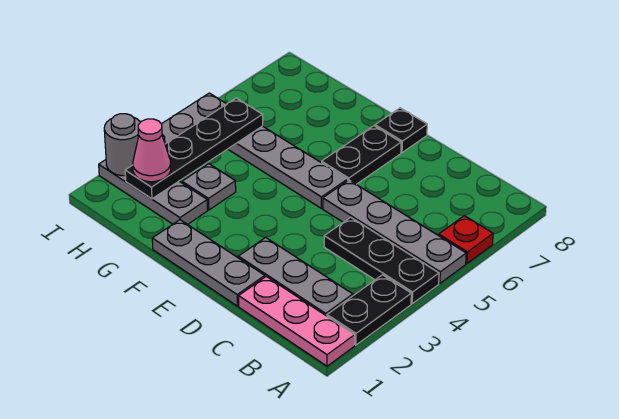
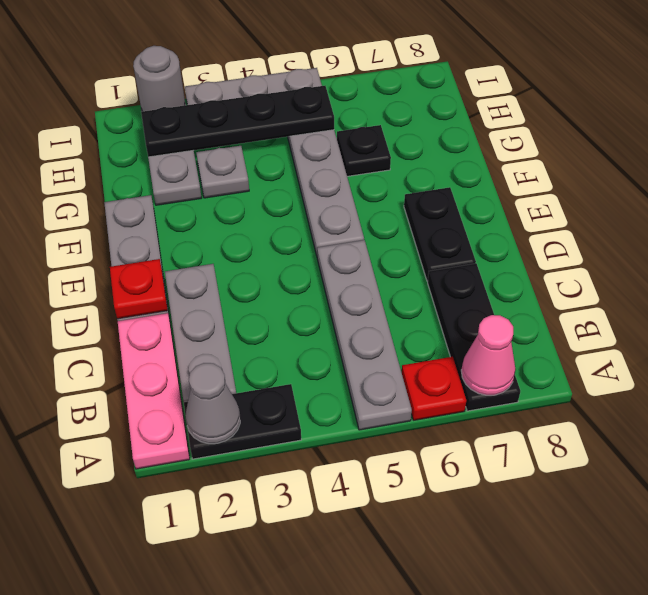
none -> grey cone A2 level 2
black plate A4:C4 level 1 -> black plate A7:C7 level 1
none -> red plate D1 level 2
black plate E6:E7 level 1 -> black plate D7:E7 level 1
black plate E8 level 1 -> black plate G6 level 1
pink cone H2 level 3 -> pink cone A7 level 2

